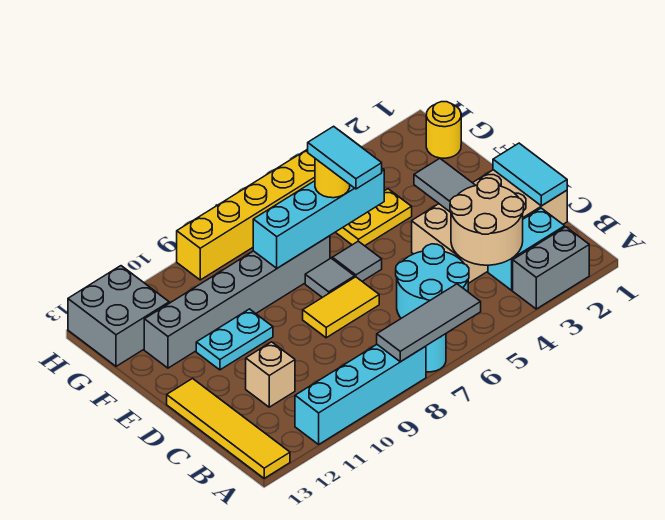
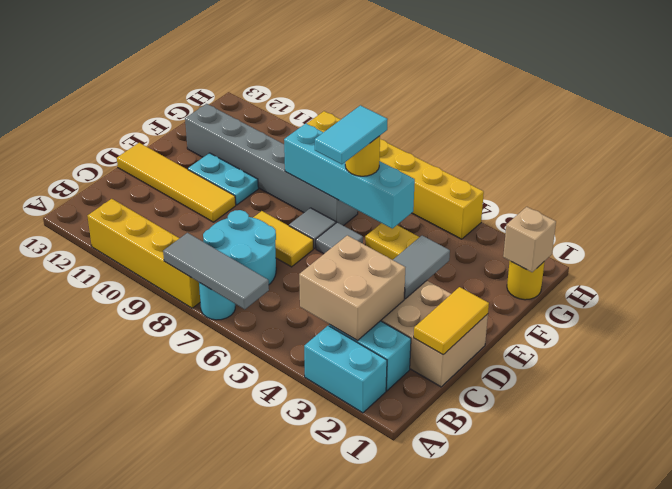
grey brick A2:A3 level 1 -> cyan brick A2:A3 level 1
cyan brick A8:A11 level 1 -> yellow brick A8:A11 level 1
yellow tile A13:D13 level 1 -> yellow tile D10:D13 level 1
tan round brick B3:C4 level 2 -> tan brick B3:C4 level 2
cyan round brick B5:C6 level 1 -> cyan round brick B7:C8 level 1
cyan tile C1:D1 level 2 -> yellow tile C1:D1 level 2
tan brick C11 level 1 -> tan brick G1 level 2
grey brick G12:H13 level 1 -> none

